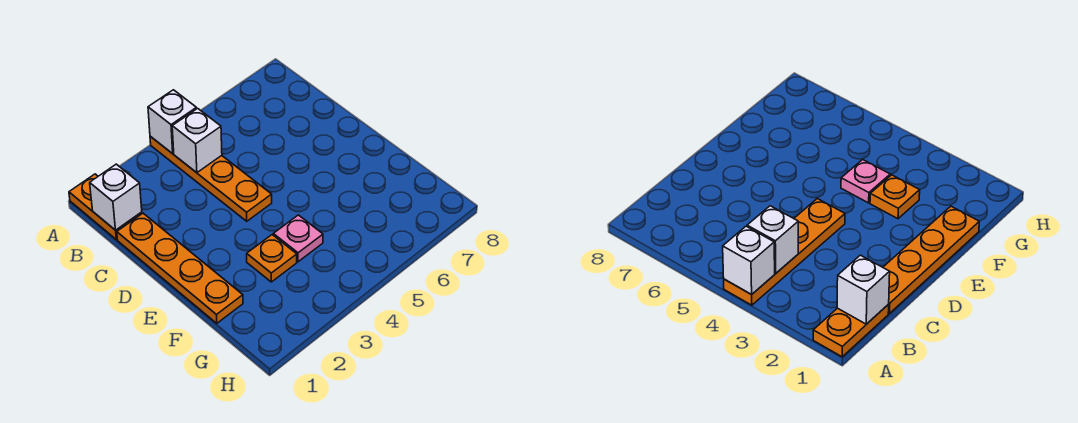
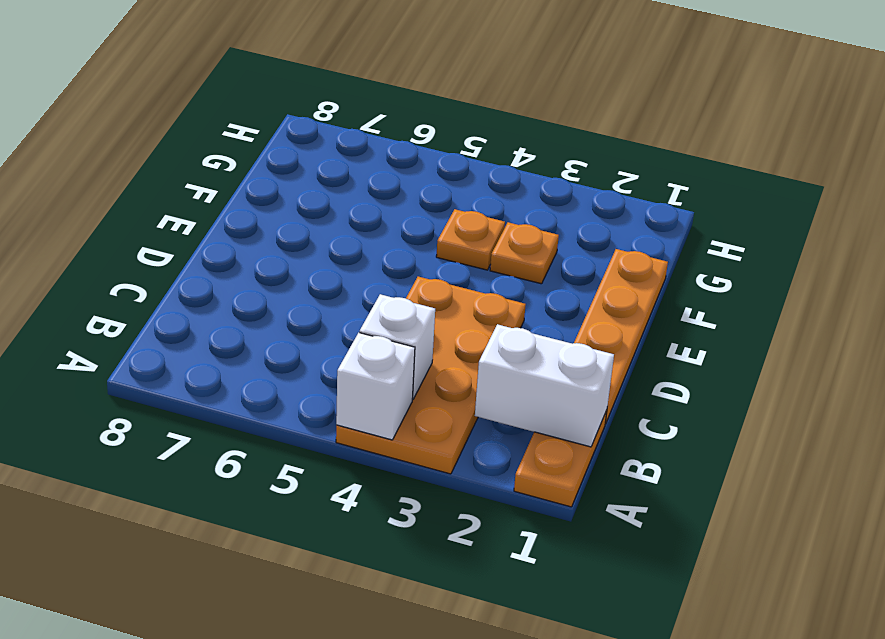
orange plate A4:D4 level 1 -> orange plate A3:D4 level 1
white brick B1 level 2 -> white brick B1:B2 level 2
pink plate F4 level 1 -> orange plate F4 level 1

